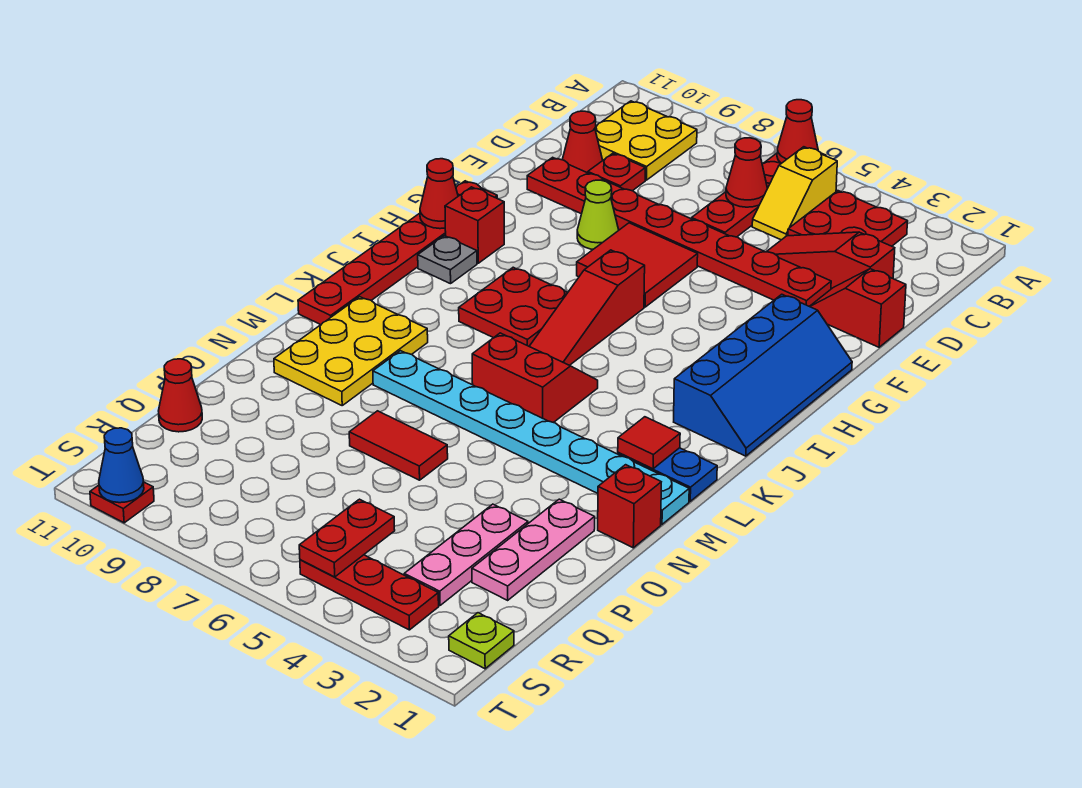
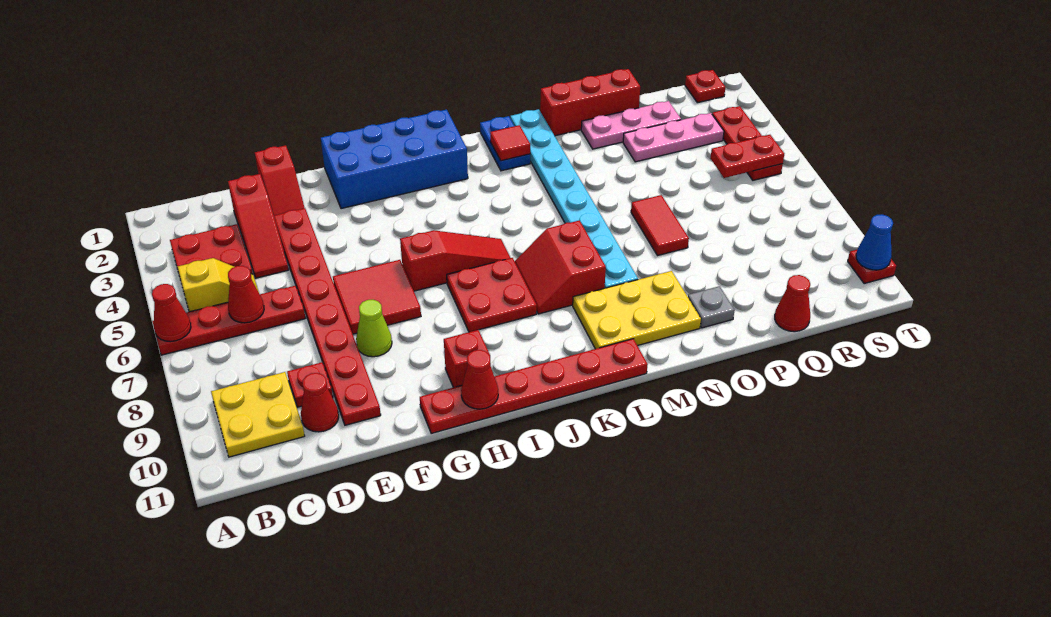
blue slope G1:J2 level 1 top 2 -> blue brick G1:J2 level 1
grey plate I10 level 1 -> grey plate O10 level 1
red slope K5:L6 level 1 top L -> red slope K7:L8 level 1 top L
red brick N1 level 1 -> red brick N1:P1 level 1
lime plate S1 level 1 -> red plate S1 level 1

